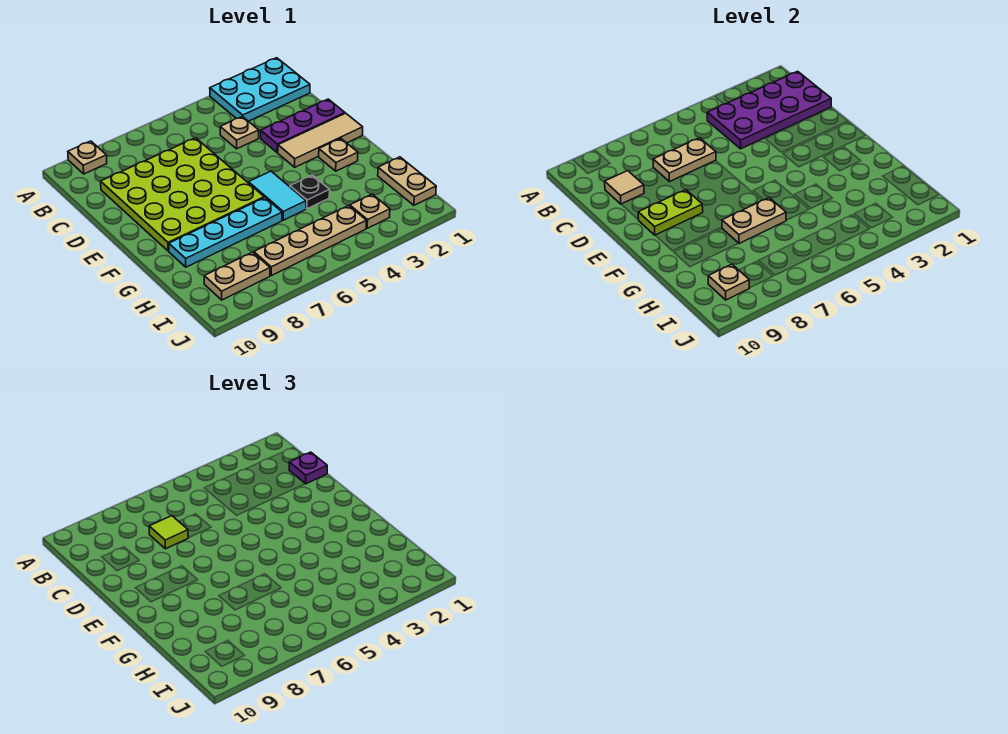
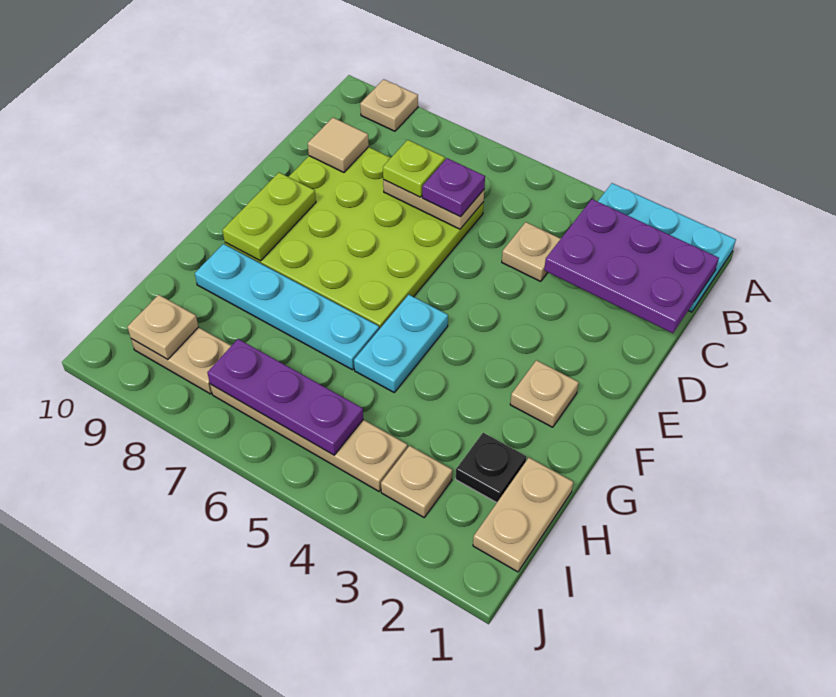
purple plate B1:C4 level 2 -> purple plate B1:C3 level 2
purple plate C1 level 3 -> purple plate C6 level 3
lime tile C7 level 3 -> lime plate C7 level 3
purple plate D1:D3 level 1 -> purple plate I5:I7 level 2
tan tile E1:E3 level 1 -> none
lime plate E8:E9 level 2 -> lime plate E9:F9 level 2
cyan tile F5:G5 level 1 -> cyan plate F5:G5 level 1
black plate G4 level 1 -> black plate H2 level 1
tan plate G6:G7 level 2 -> none

